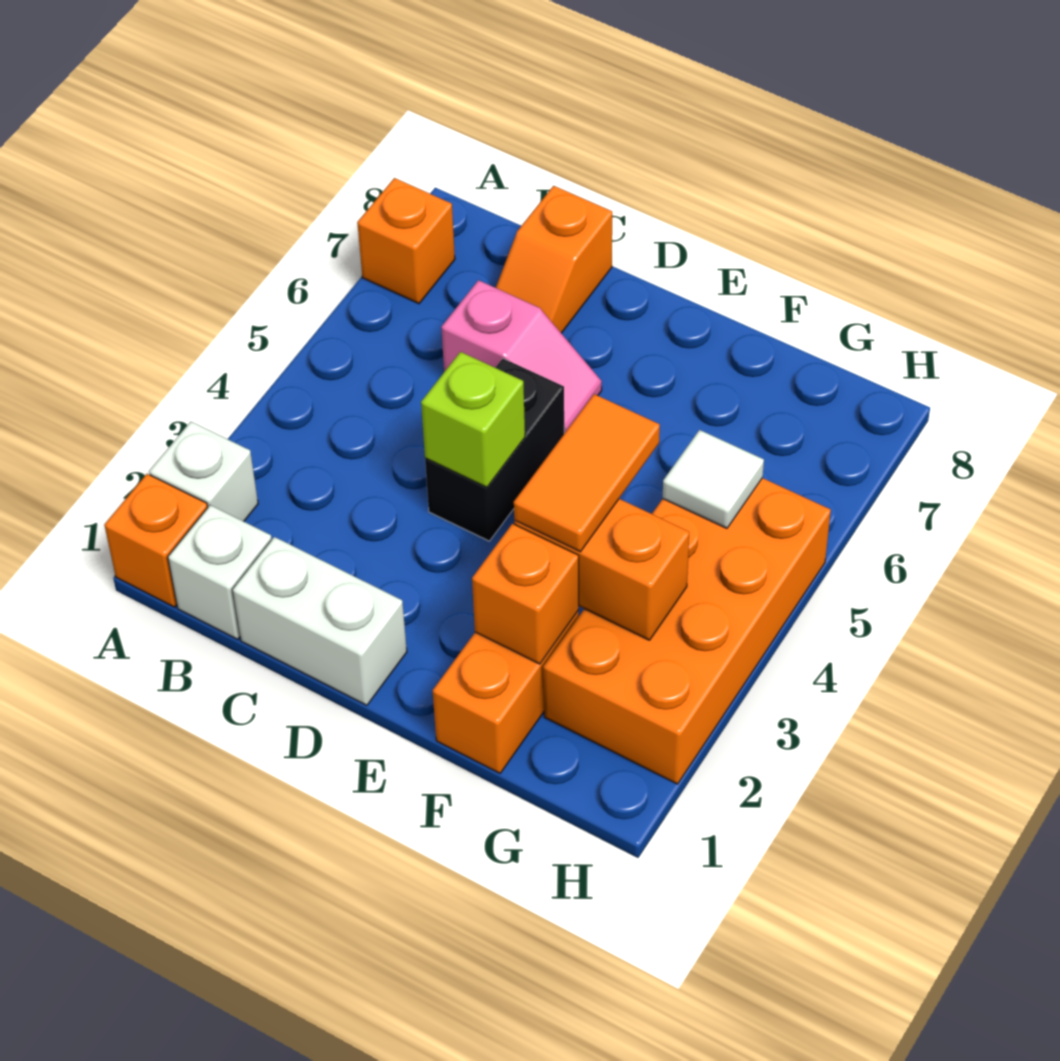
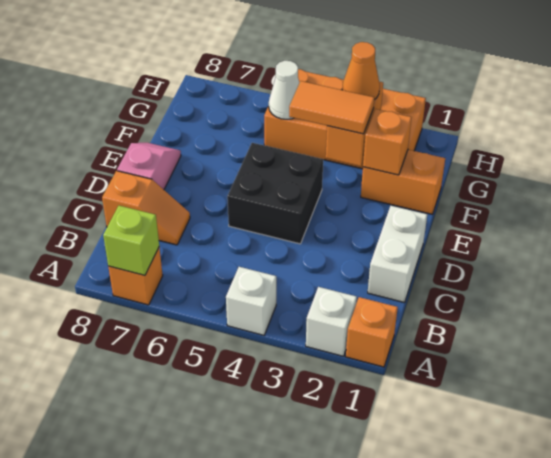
white brick B1 level 1 -> white brick A4 level 1
pink slope C6:D6 level 1 top C -> pink slope D8:E8 level 1 top D
black brick D4:D5 level 1 -> black brick D4:E5 level 1
lime brick D4 level 2 -> lime brick A7 level 2
none -> orange cone G3 level 3
white tile G5 level 2 -> white cone G5 level 2

